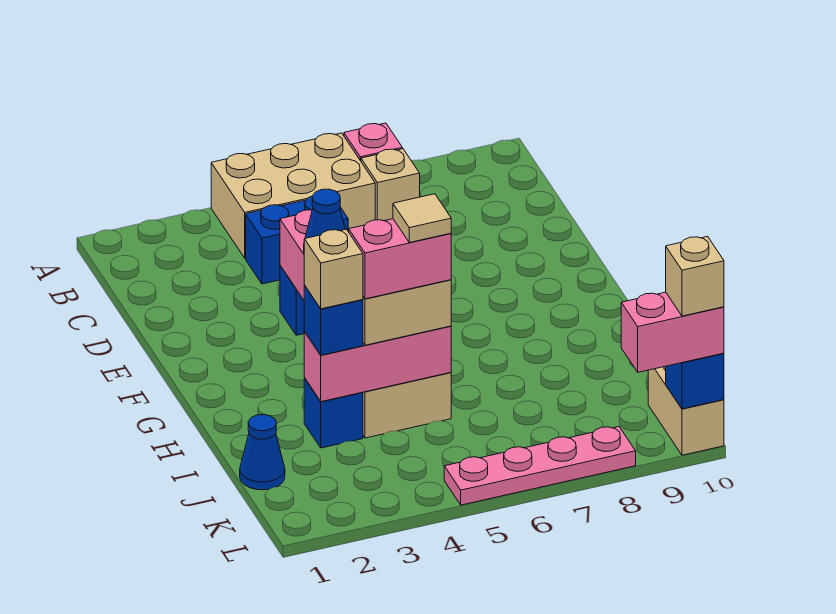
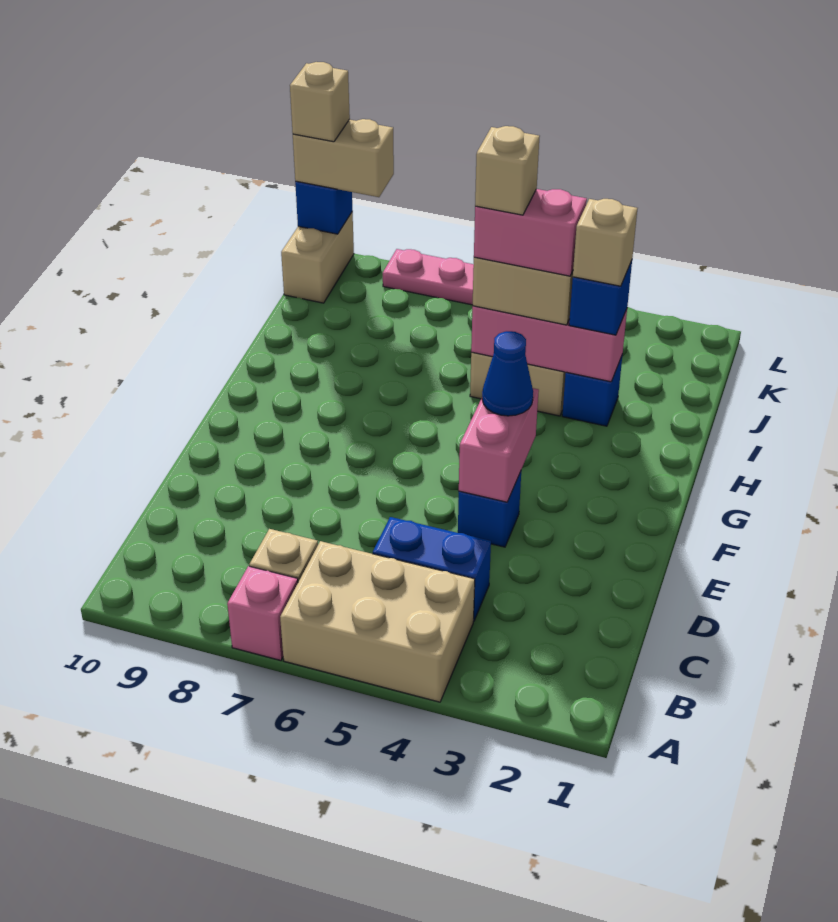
tan tile I5 level 5 -> tan brick I5 level 5
blue cone J1 level 1 -> none
pink brick L9:L10 level 3 -> tan brick L9:L10 level 3

